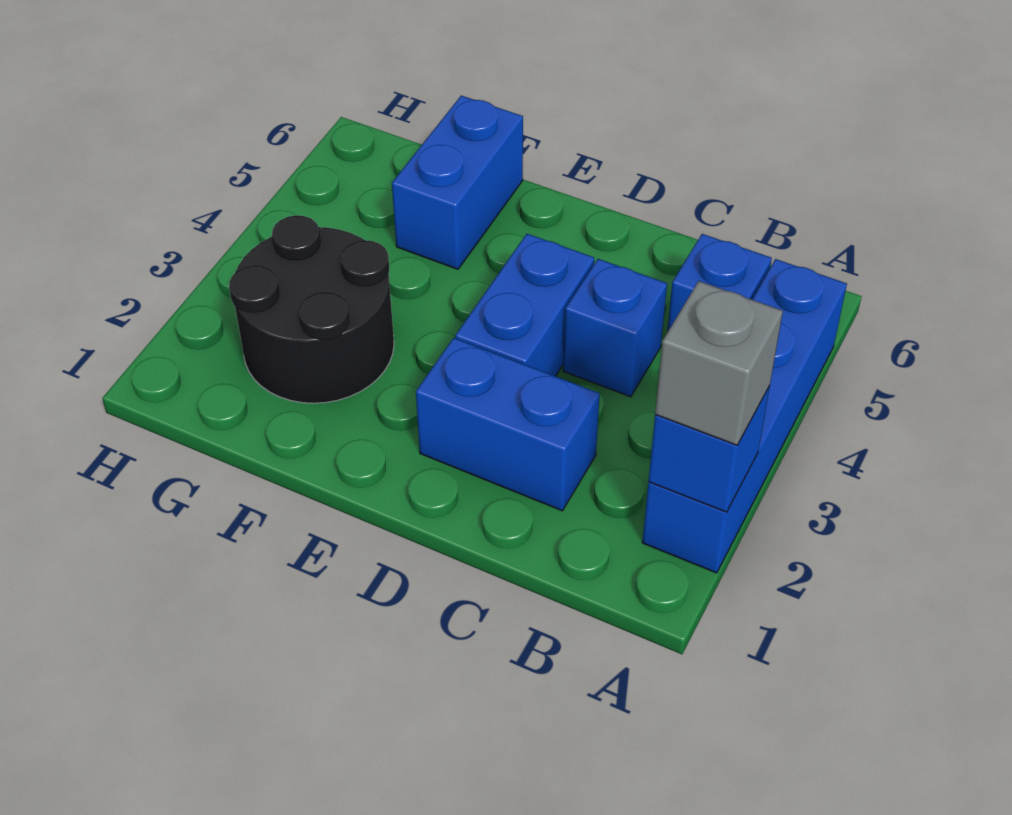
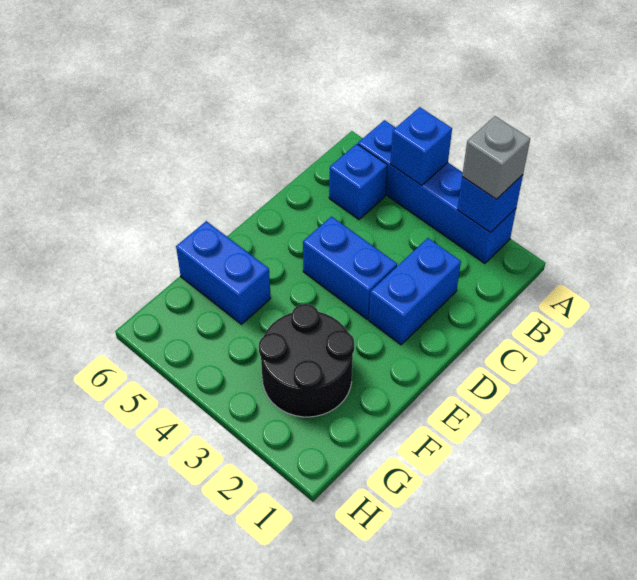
blue brick C4 level 1 -> blue brick A4 level 2

